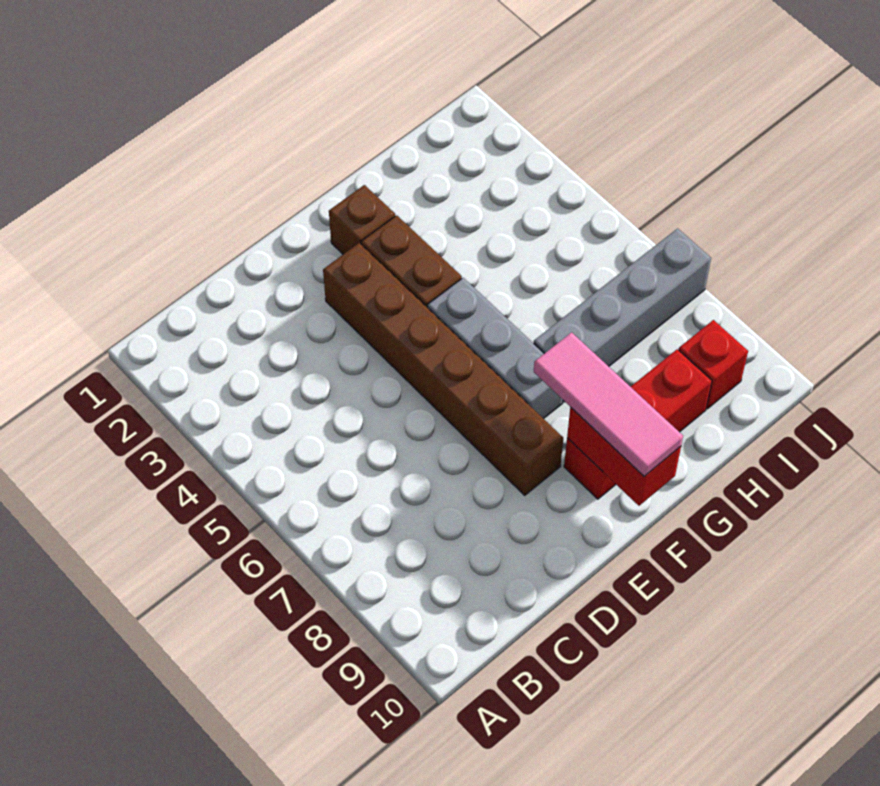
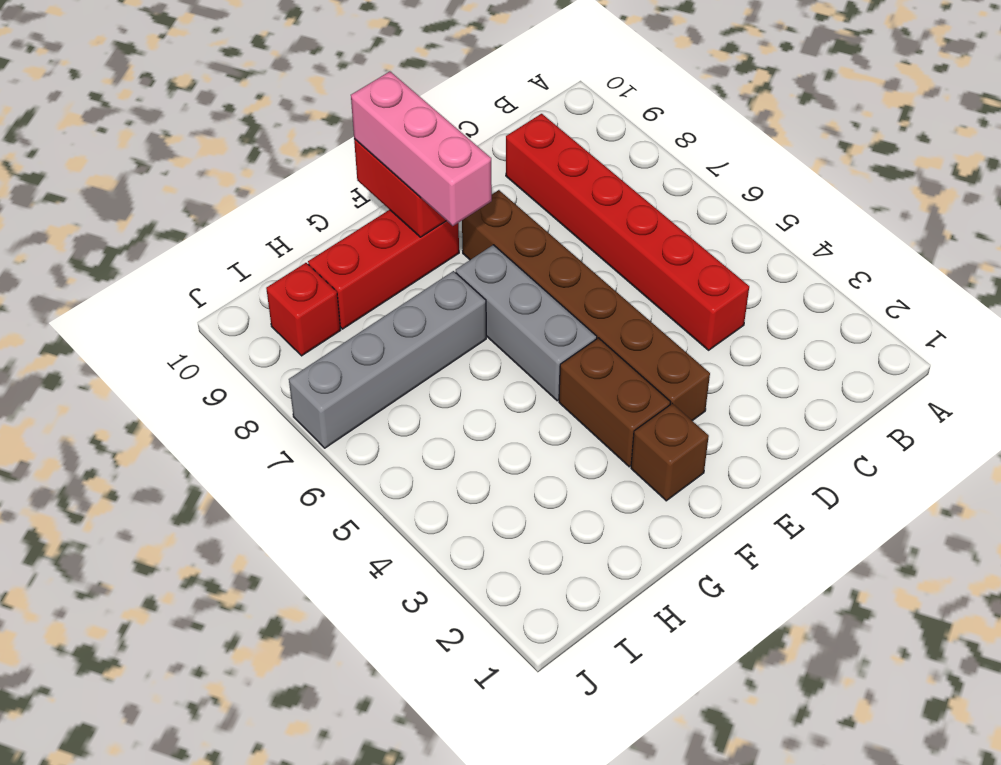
none -> red brick C4:C9 level 1
pink tile F8:F10 level 3 -> pink brick F8:F10 level 3

